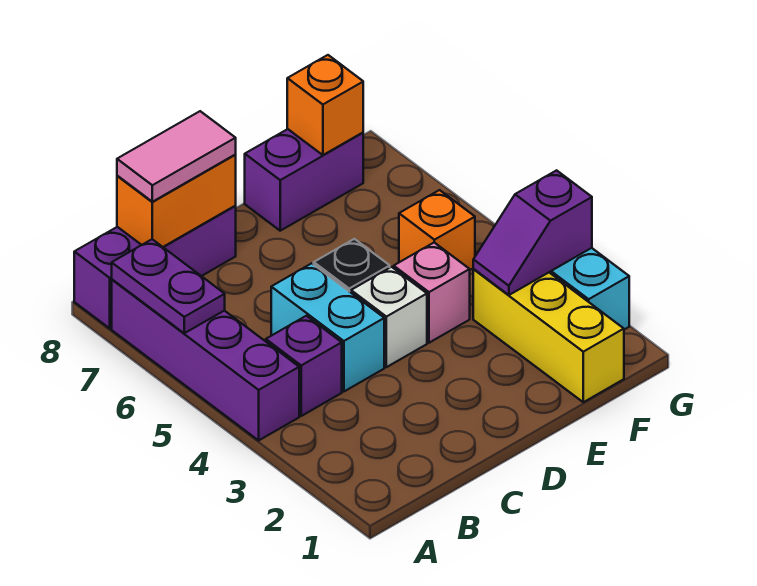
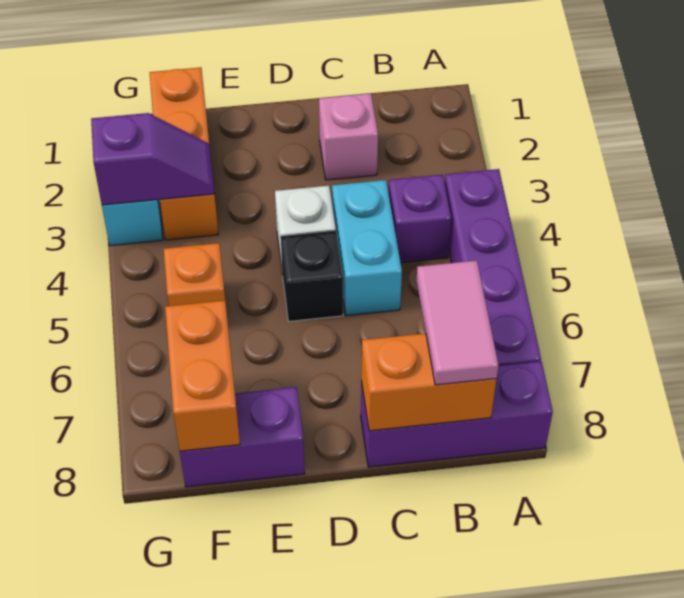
purple plate A6:A7 level 2 -> none
pink tile B8:C8 level 3 -> pink tile B7:B8 level 3
pink brick E4 level 1 -> pink brick C2 level 1
yellow brick F1:F3 level 1 -> orange brick F1:F3 level 1
orange brick F8 level 2 -> orange brick F7:F8 level 2

